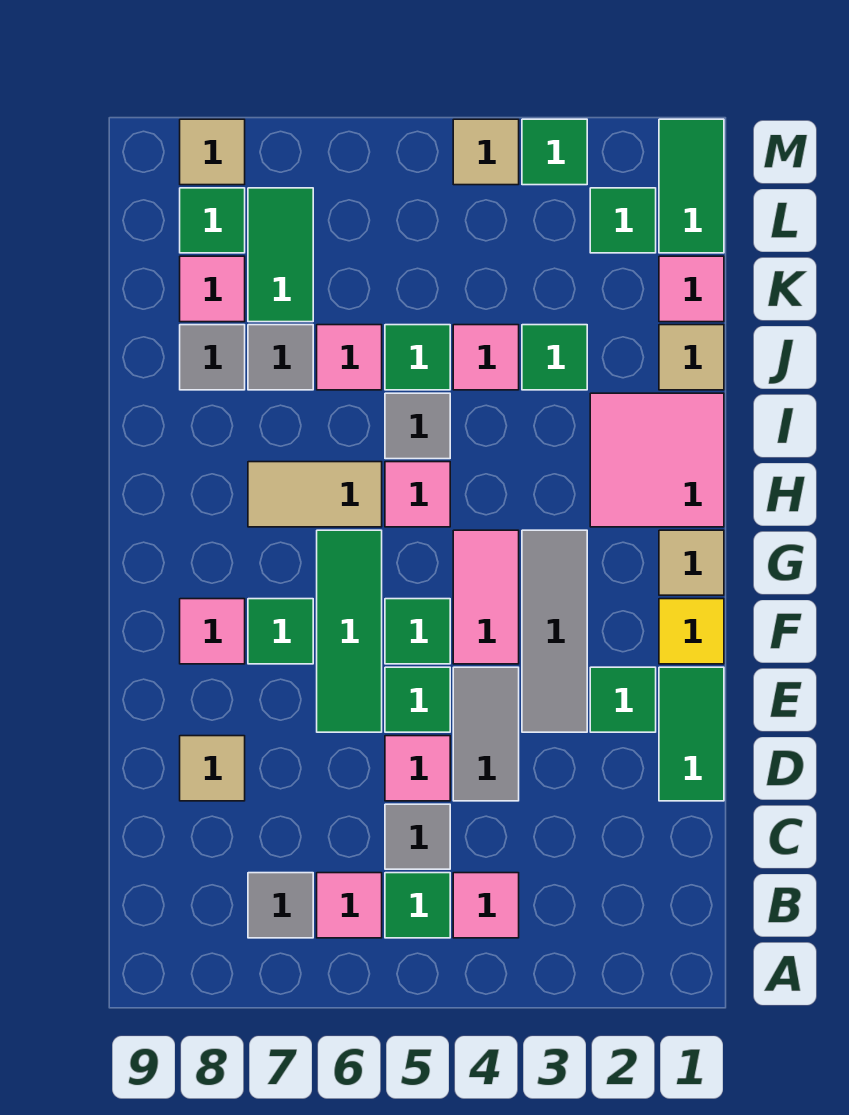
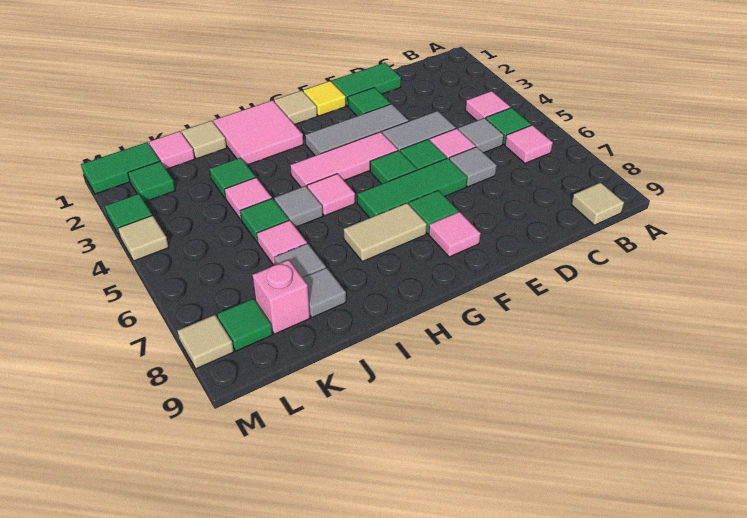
grey tile B7 level 1 -> grey tile D6 level 1
tan tile D8 level 1 -> tan tile B9 level 1
pink tile F4:G4 level 1 -> pink tile F4:H4 level 1
tan tile H6:H7 level 1 -> tan tile G7:H7 level 1
green tile K7:L7 level 1 -> none
pink tile K8 level 1 -> pink brick K8 level 1

